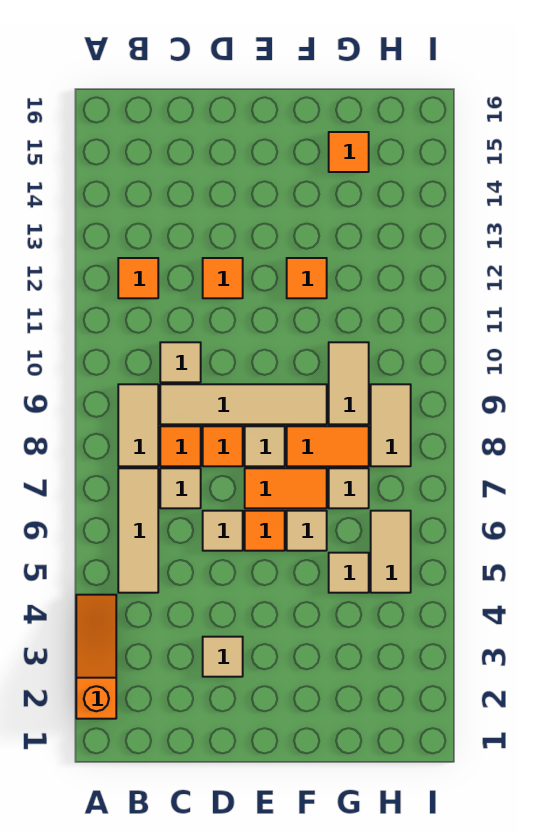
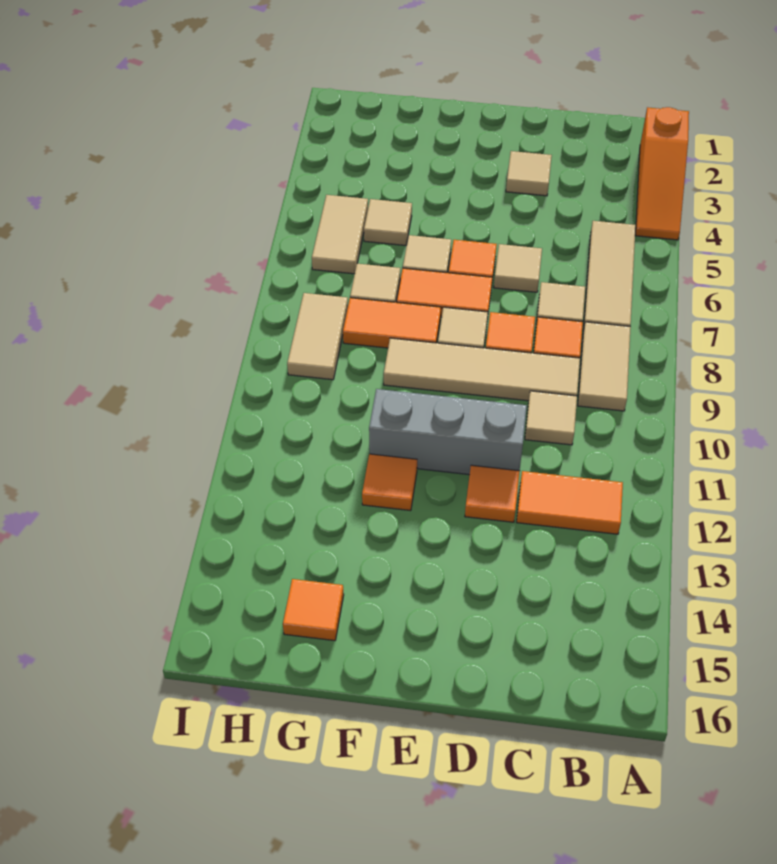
orange tile B12 level 1 -> orange tile B12:C12 level 1
none -> grey brick D11:F11 level 1
tan tile G9:G10 level 1 -> none

